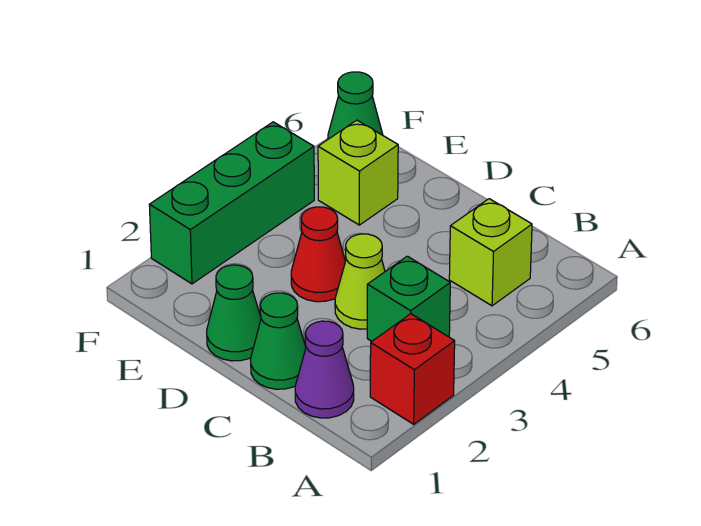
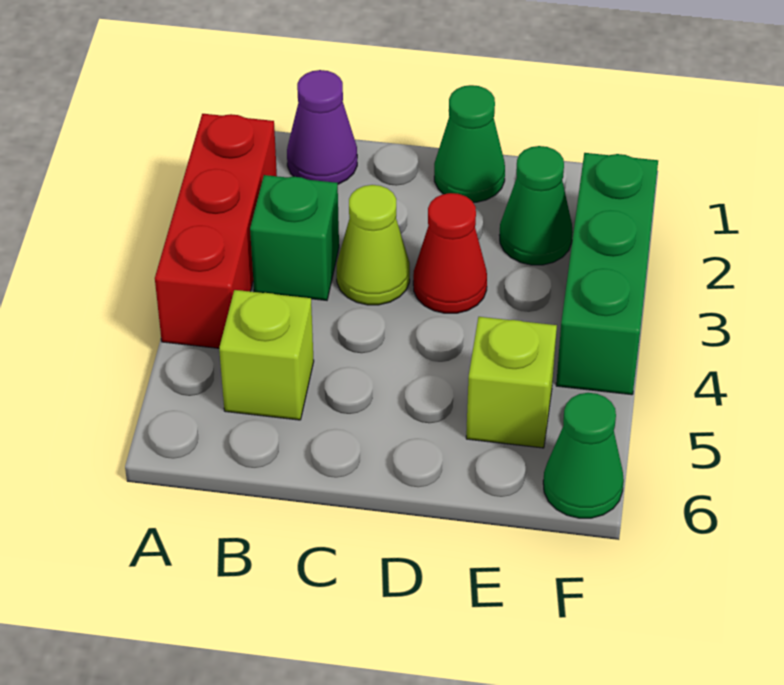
red brick A2 level 1 -> red brick A2:A4 level 1
green cone C1 level 1 -> green cone E2 level 1

